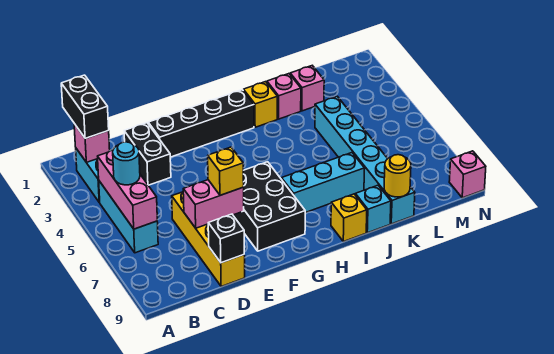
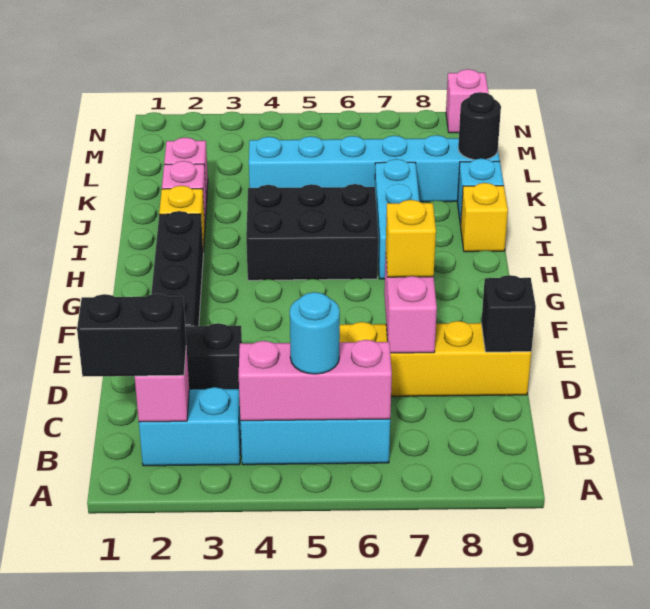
black brick F6:G8 level 1 -> black brick H4:I6 level 1
yellow round brick K9 level 2 -> black round brick K9 level 2

